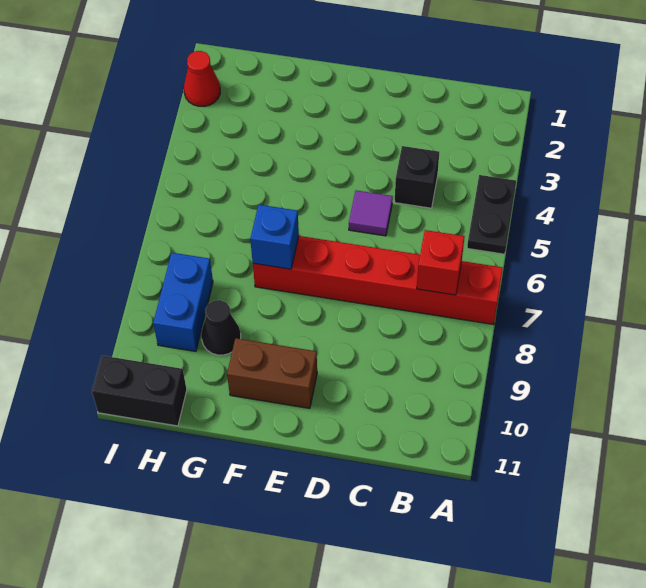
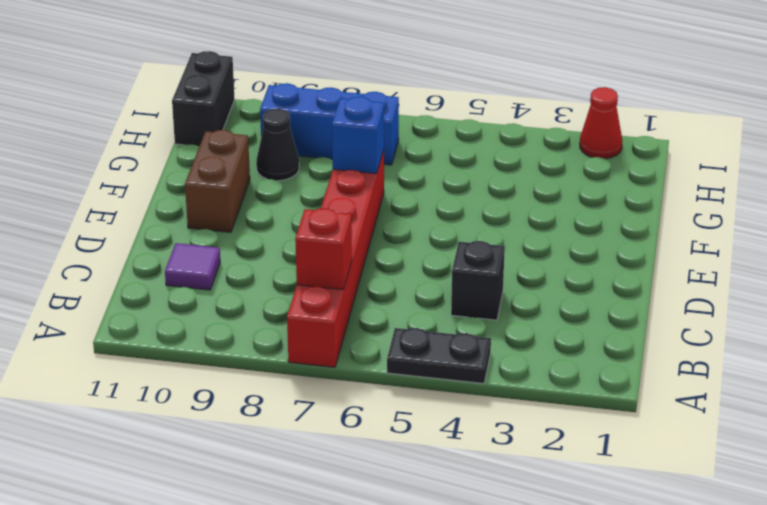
purple tile D5 level 1 -> purple tile C10 level 1
blue brick H8:H9 level 1 -> blue brick H7:H9 level 1

